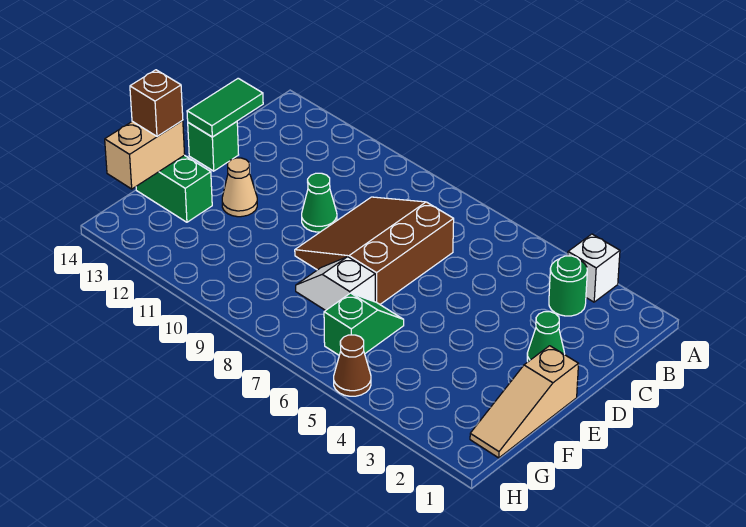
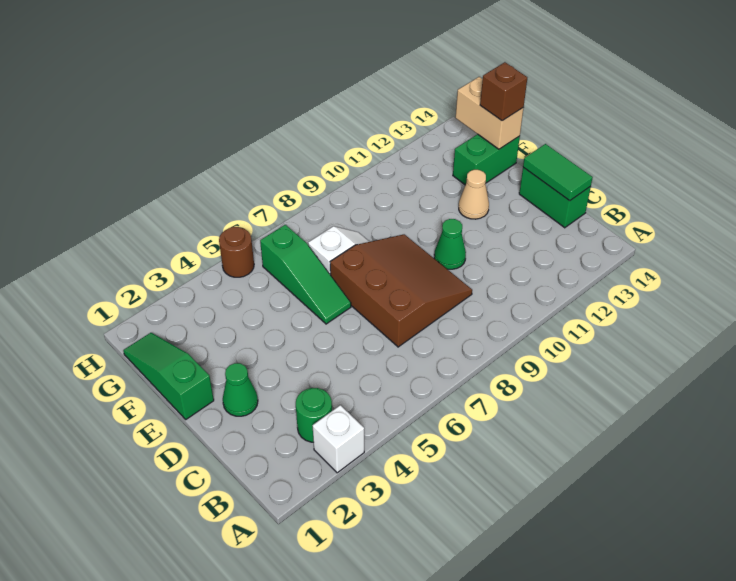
green brick D14 level 1 -> green brick C14:D14 level 1
tan slope E1:G1 level 1 top E -> green slope E1:G1 level 1 top E
green slope F6:G6 level 1 top G -> green slope E6:G6 level 1 top G
brown cone H5 level 1 -> brown round brick H5 level 1

